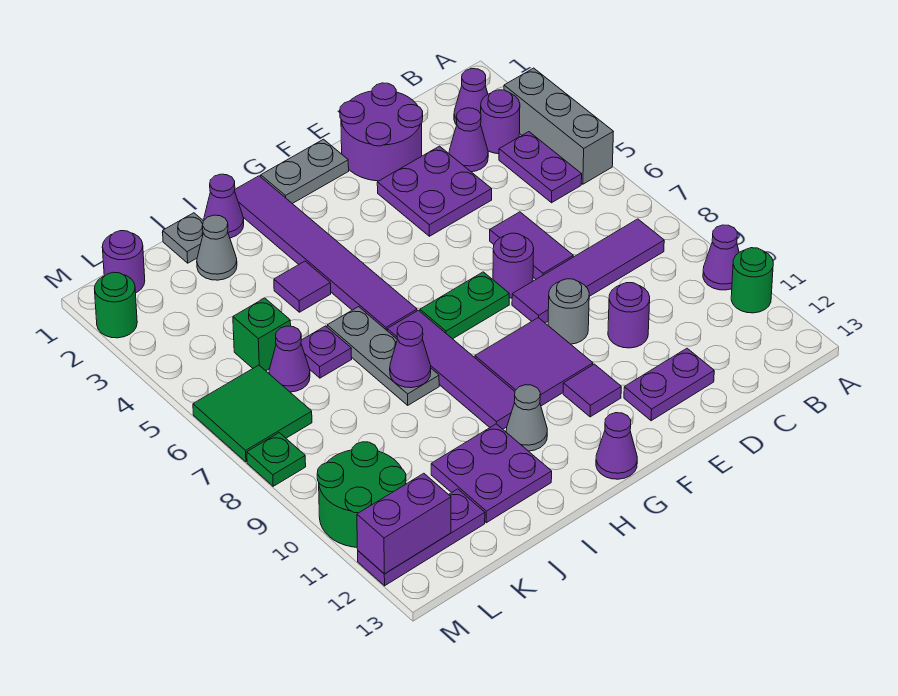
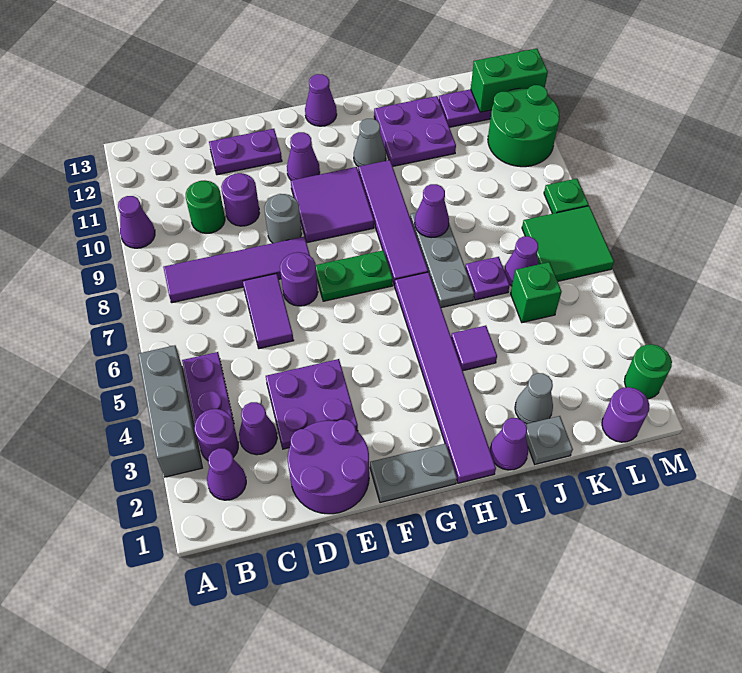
green round brick A11 level 1 -> green round brick C10 level 1
purple tile F11 level 1 -> purple cone F11 level 1
purple brick L12:M12 level 2 -> green brick L12:M12 level 2

